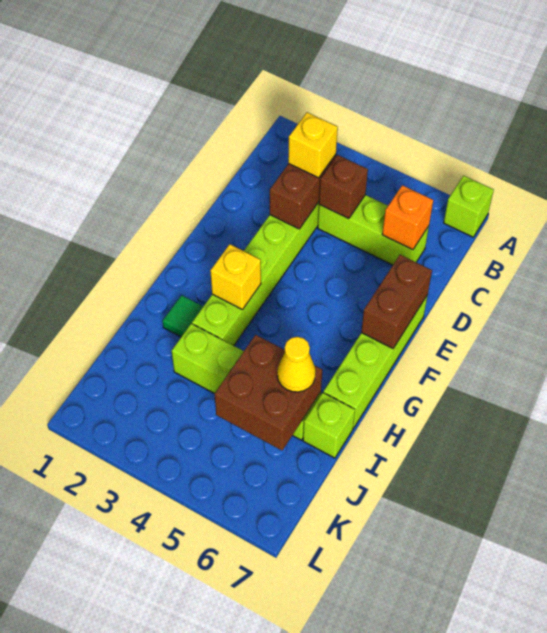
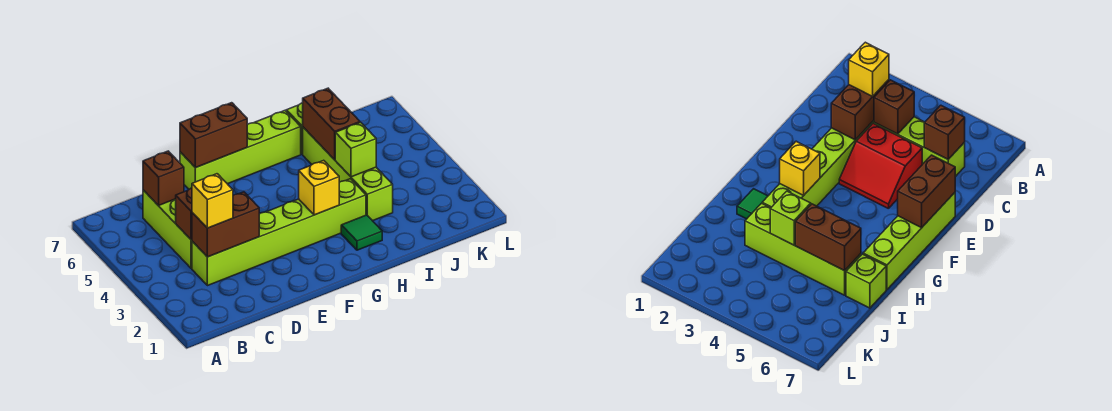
lime brick A7 level 1 -> lime brick I4 level 2
orange brick C6 level 2 -> brown brick C6 level 2
none -> red slope D4:E5 level 1 top D
brown brick I5:J6 level 2 -> brown brick I5:I6 level 2
yellow cone I6 level 3 -> none

